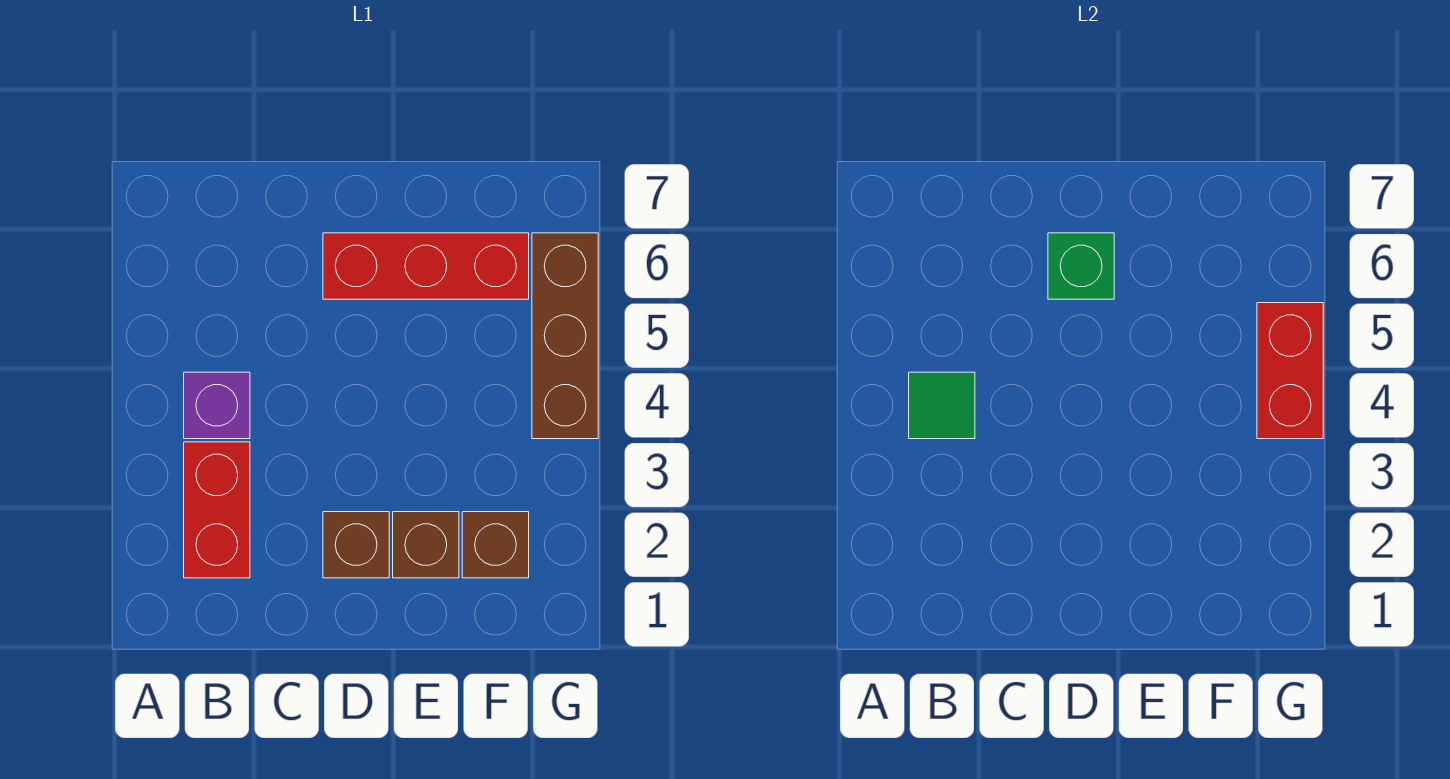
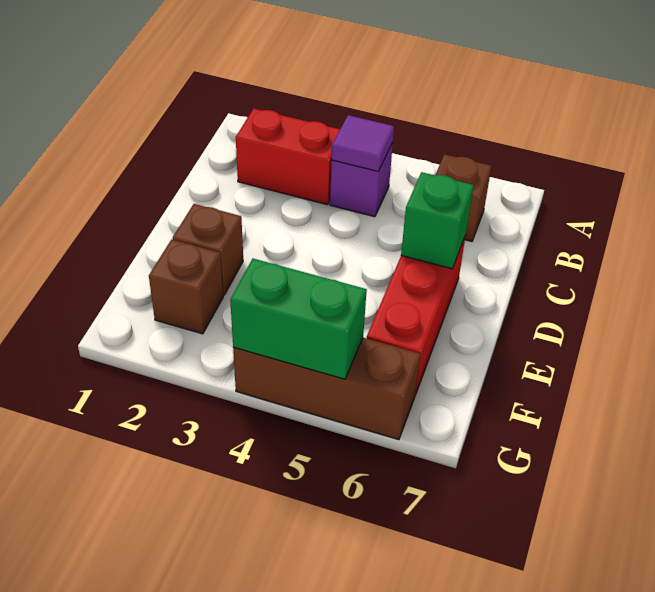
green tile B4 level 2 -> purple tile B4 level 2
brown brick D2 level 1 -> brown brick B6 level 1
red brick G4:G5 level 2 -> green brick G4:G5 level 2

